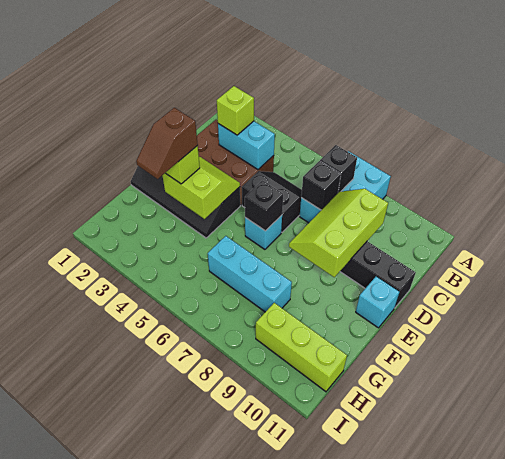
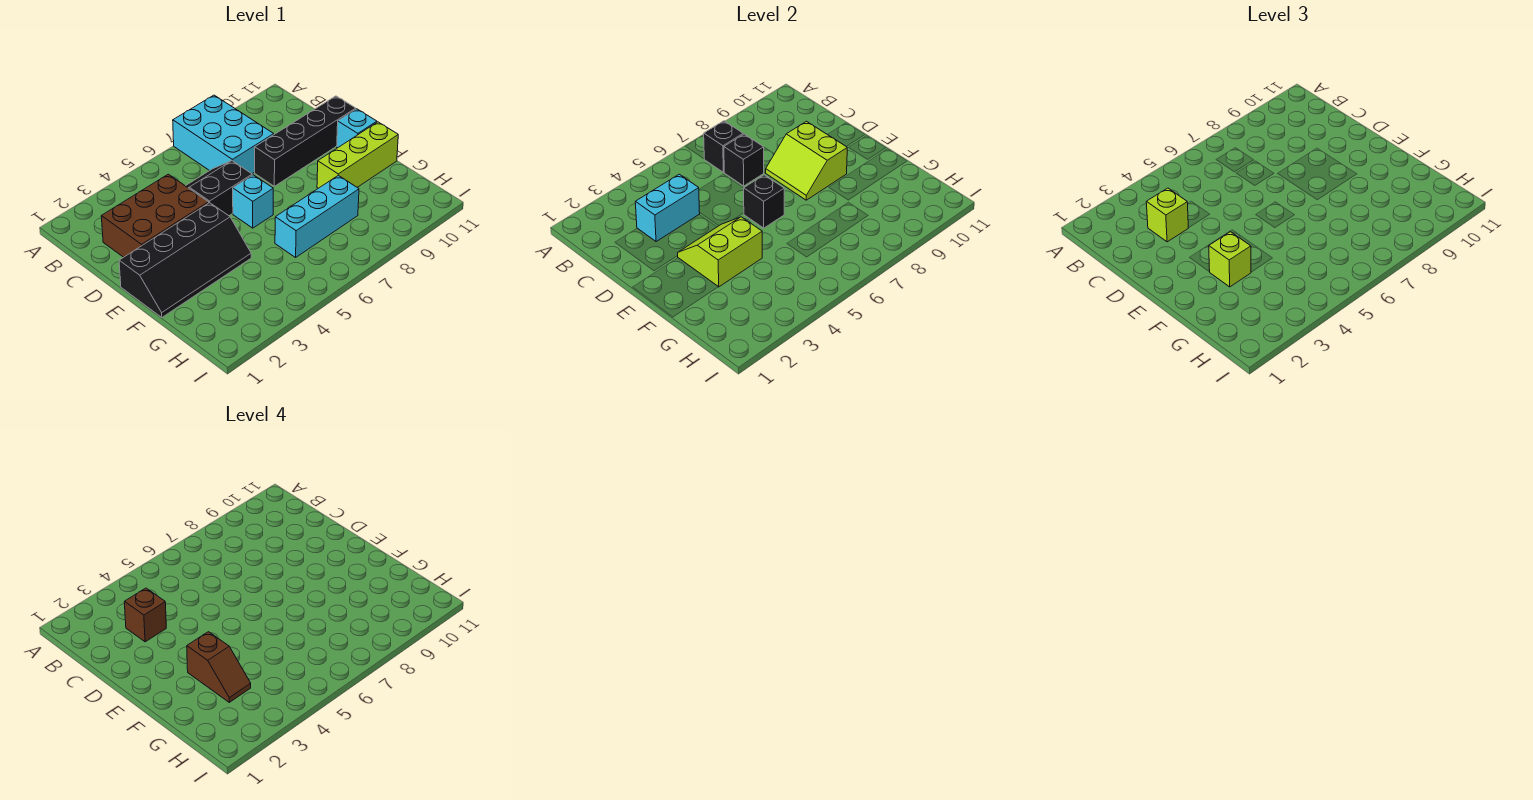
none -> brown brick C3 level 4
lime slope C8:E9 level 2 top 9 -> lime slope D8:E9 level 2 top 9
lime brick H9:H11 level 1 -> lime brick F9:F11 level 1

